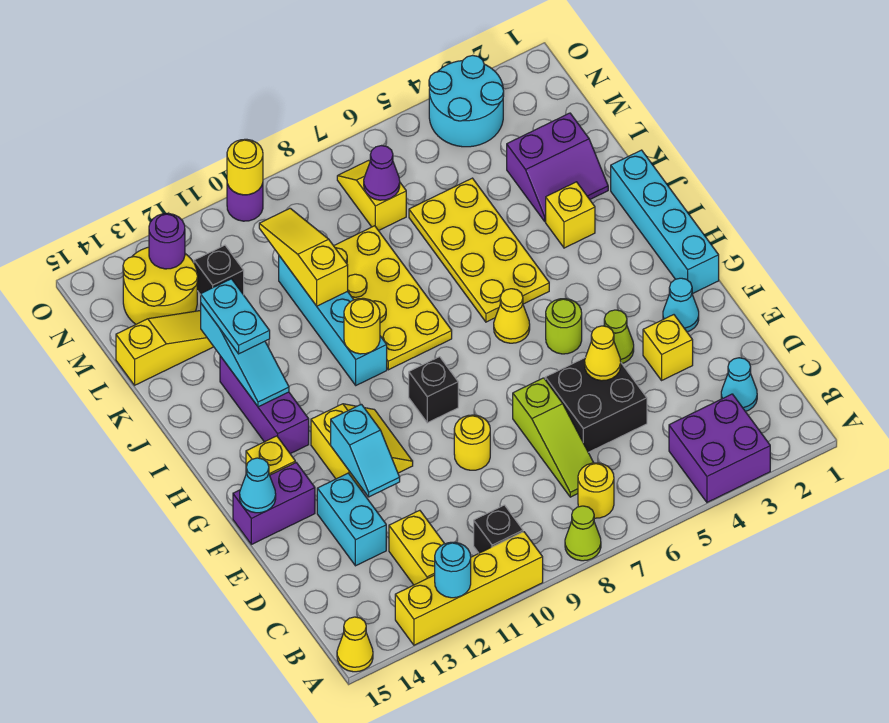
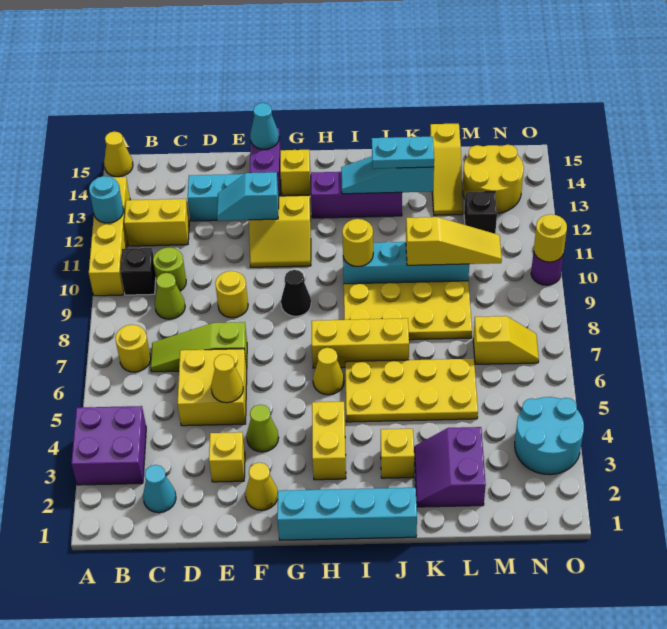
lime cone A8 level 1 -> lime cone C9 level 1
black brick D5:E6 level 1 -> yellow brick D5:E6 level 1
cyan cone F2 level 1 -> yellow cone F2 level 1
lime round brick G5 level 1 -> lime round brick C10 level 1
black brick G9 level 1 -> black cone G9 level 1
none -> yellow brick H3:H4 level 1
none -> yellow brick H7:J7 level 1
purple cone M7 level 2 -> none
purple round brick N13 level 2 -> none

